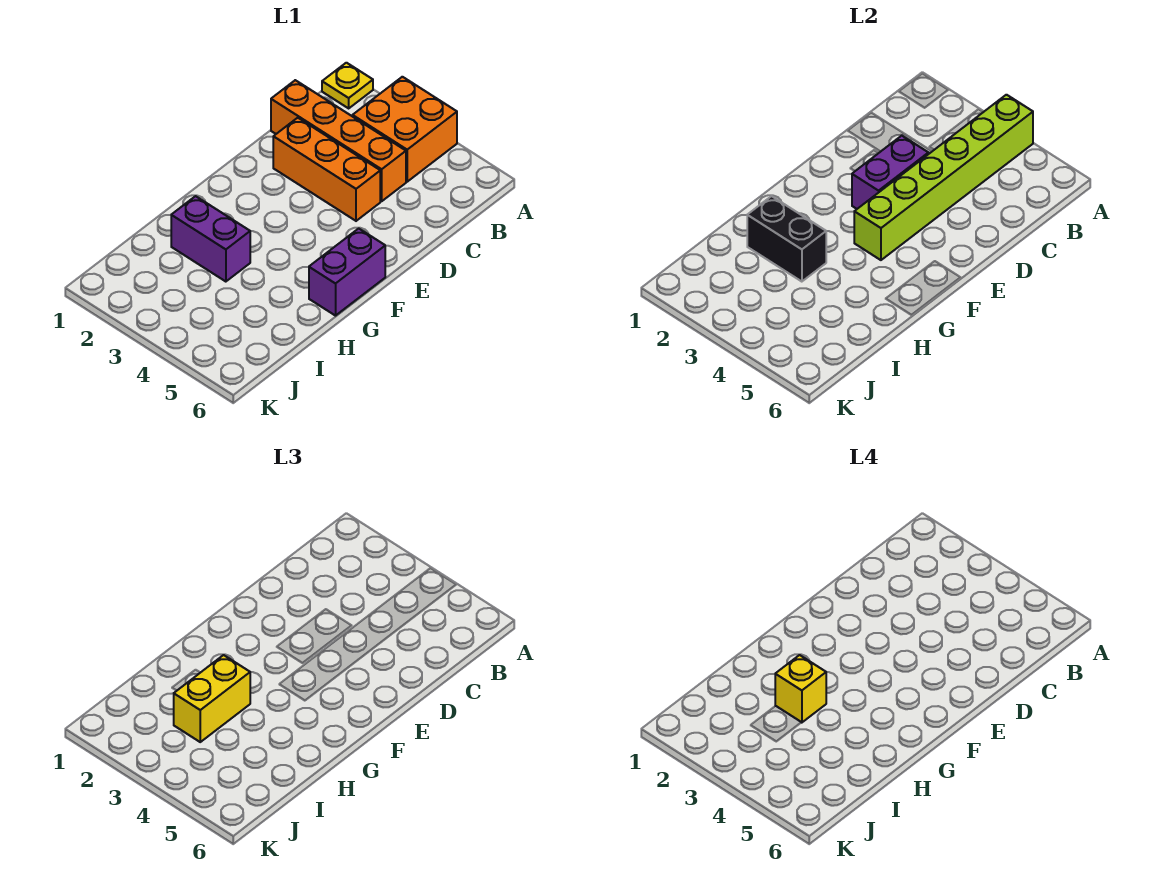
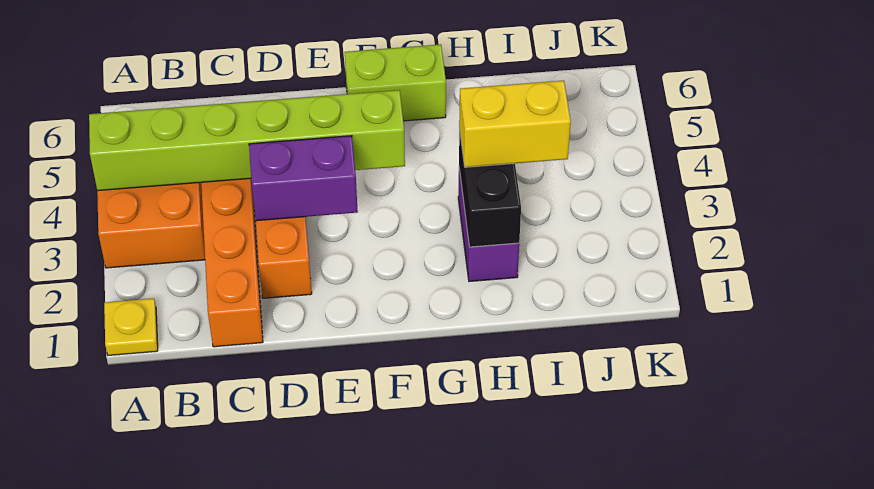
purple brick F6:G6 level 1 -> lime brick F6:G6 level 1
yellow brick H3 level 4 -> none

